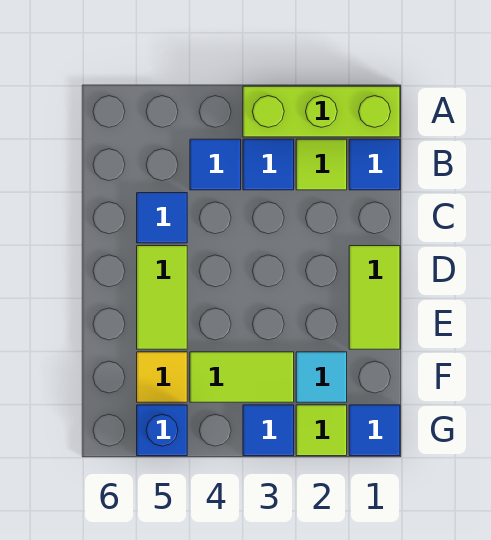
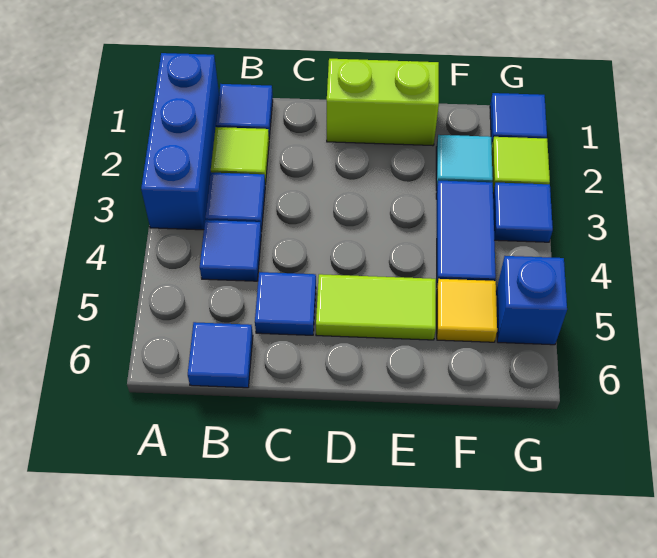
lime brick A1:A3 level 1 -> blue brick A1:A3 level 1
none -> blue tile B6 level 1
lime tile D1:E1 level 1 -> lime brick D1:E1 level 1
lime tile F3:F4 level 1 -> blue tile F3:F4 level 1

